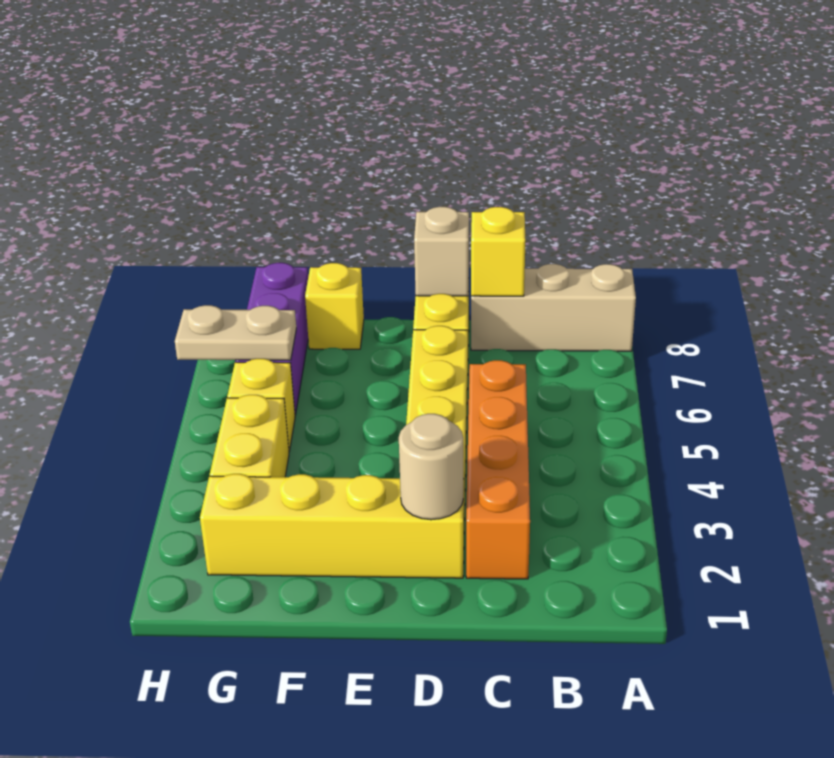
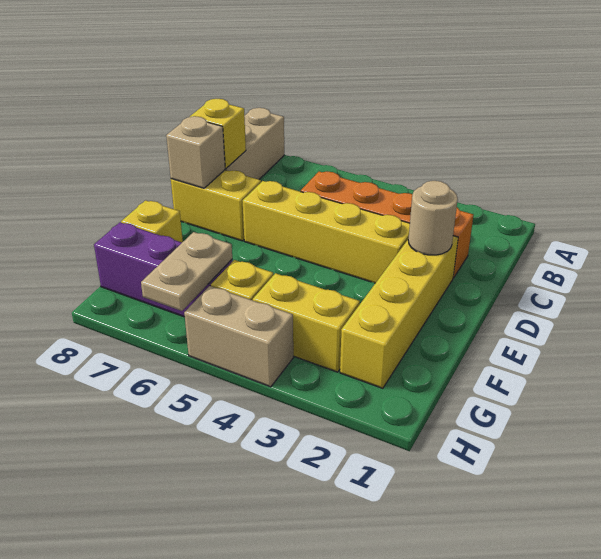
none -> tan brick H4:H5 level 1

